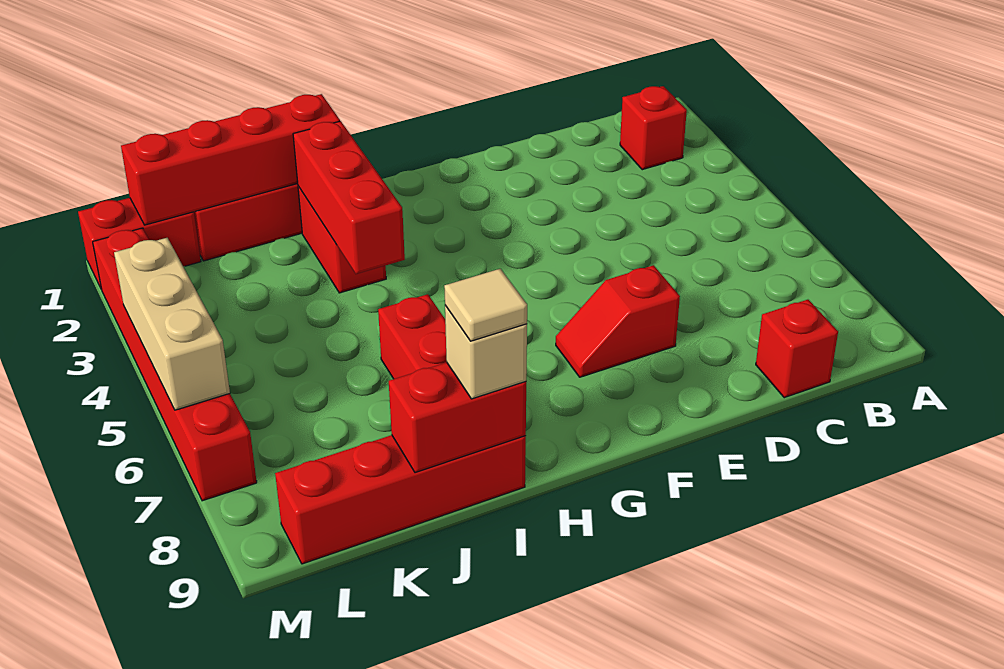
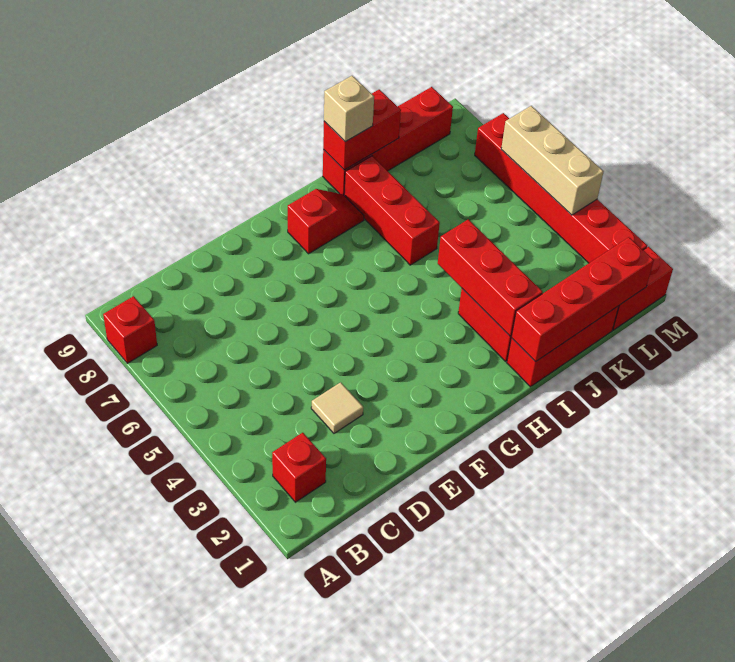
red brick C9 level 1 -> red brick A8 level 1
red slope E7:F7 level 1 top E -> red slope G8:H8 level 1 top G
tan tile I9 level 4 -> tan tile D3 level 1

